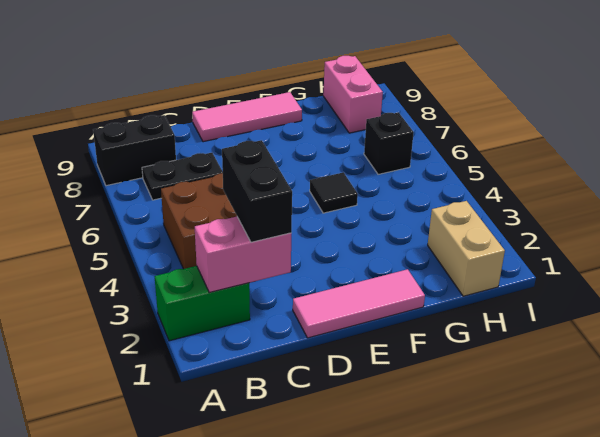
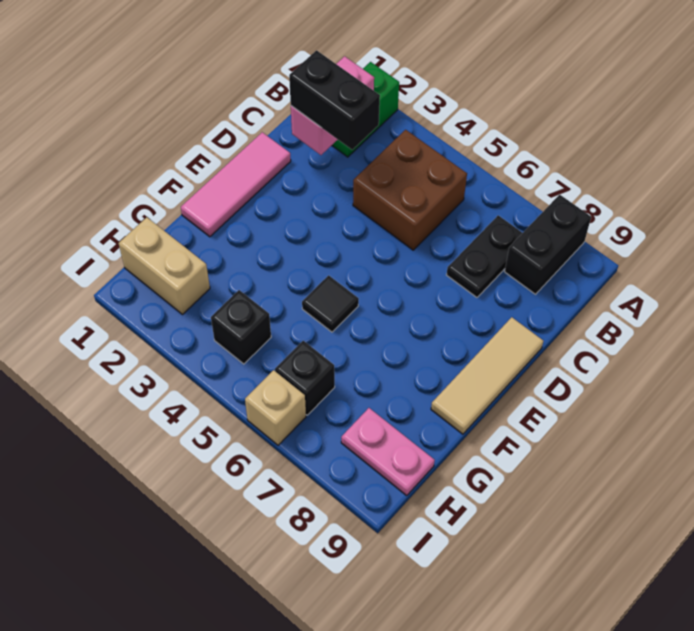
pink tile D9:F9 level 1 -> tan tile D9:F9 level 1
none -> black brick H4 level 1
pink brick H8:H9 level 1 -> pink plate H8:H9 level 1
none -> tan brick I6 level 1

